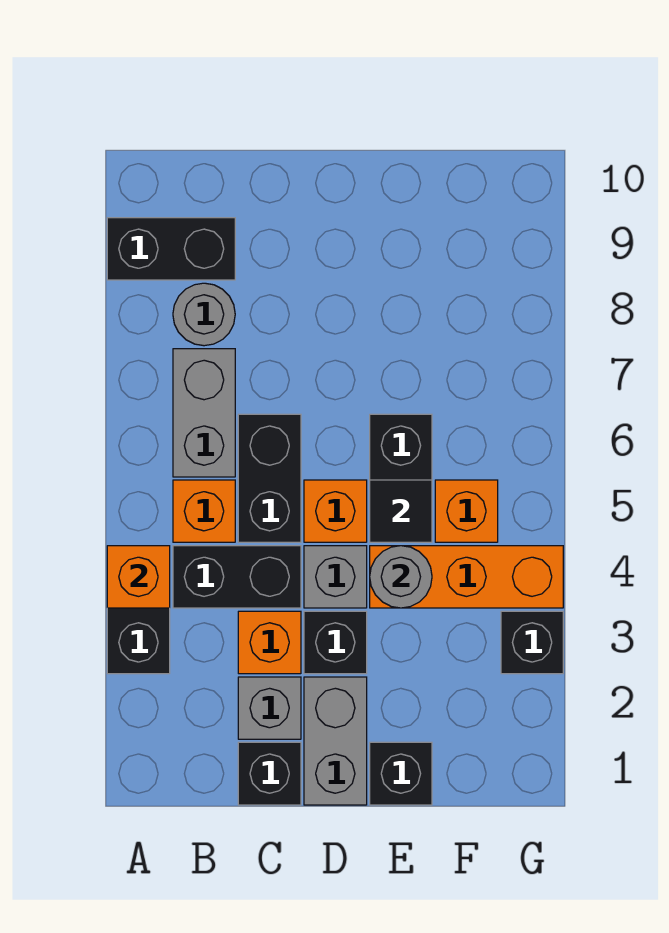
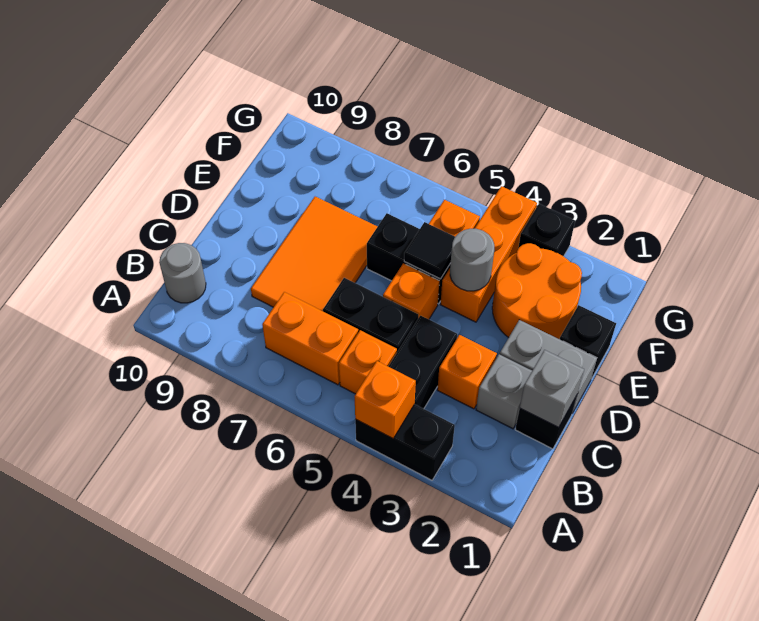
black brick A9:B9 level 1 -> none
grey brick B6:B7 level 1 -> orange brick B6:B7 level 1
grey round brick B8 level 1 -> grey round brick B10 level 1
none -> orange tile C7:E8 level 1
black brick D3 level 1 -> none
grey brick D4 level 1 -> grey brick C1 level 2
none -> orange round brick E2:F3 level 1

